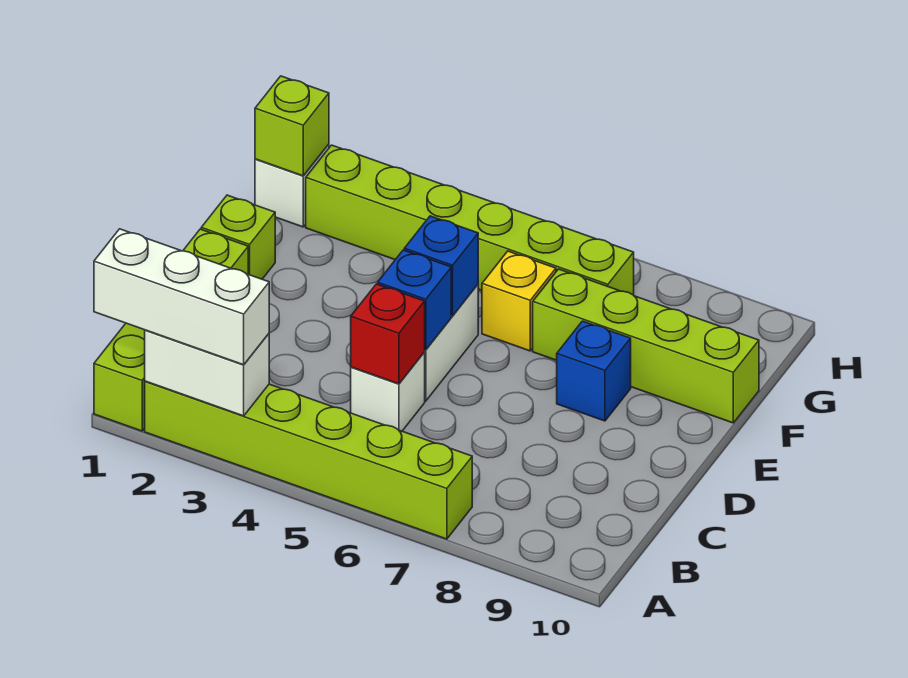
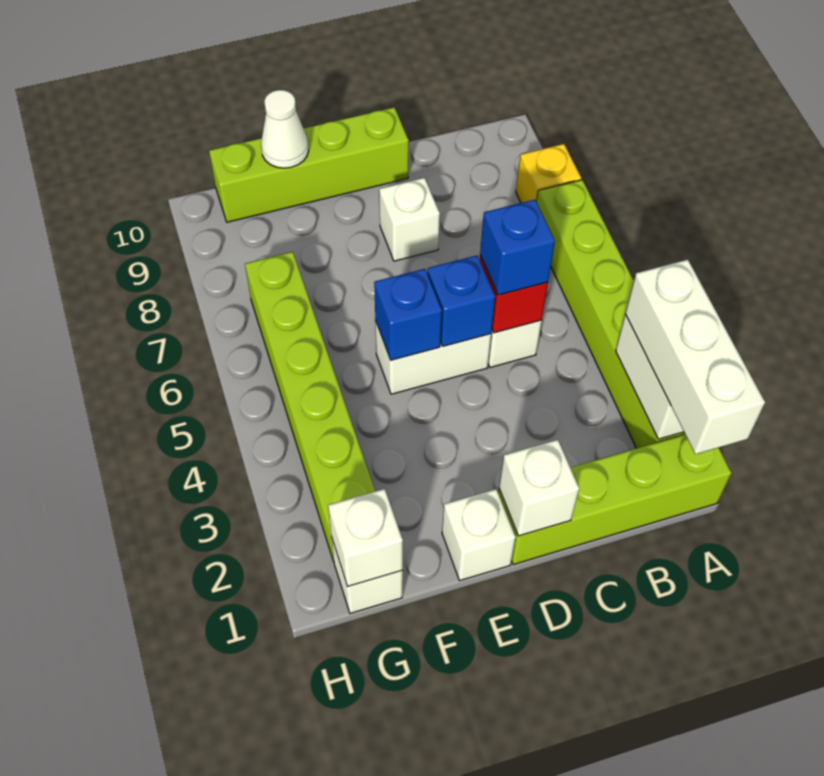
none -> white brick D1 level 2
none -> white brick D8 level 1
lime brick E1 level 1 -> white brick E1 level 1
blue brick E8 level 1 -> blue brick C5 level 3
yellow brick F6 level 1 -> yellow brick A8 level 1
lime brick F7:F10 level 1 -> lime brick D10:G10 level 1
none -> white cone F10 level 2
lime brick G1 level 2 -> white brick G1 level 2

